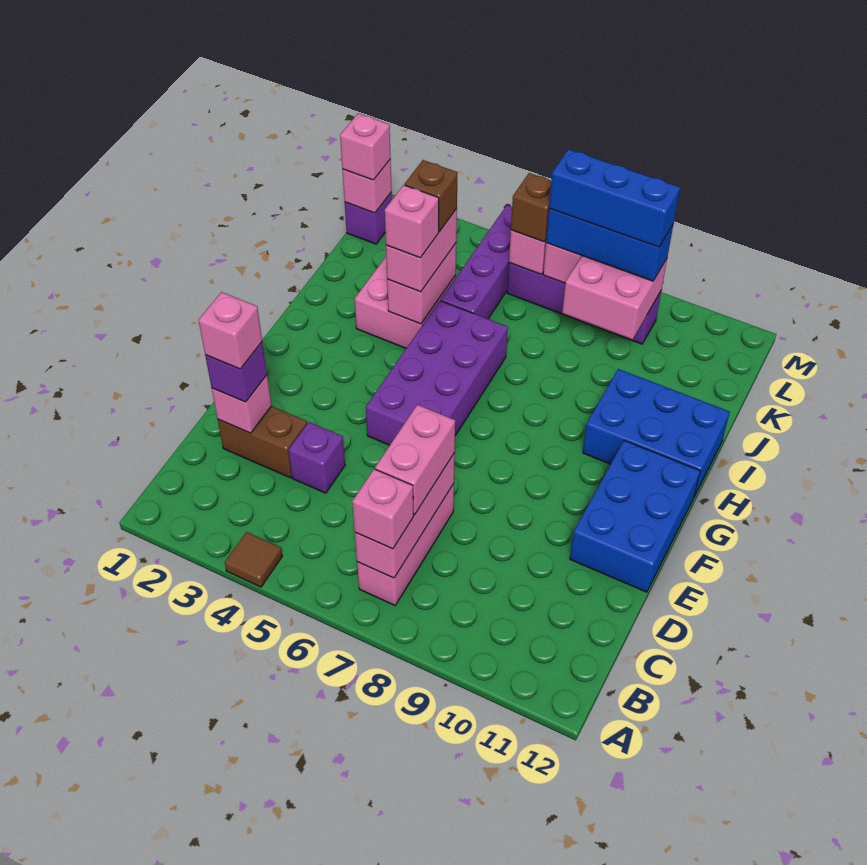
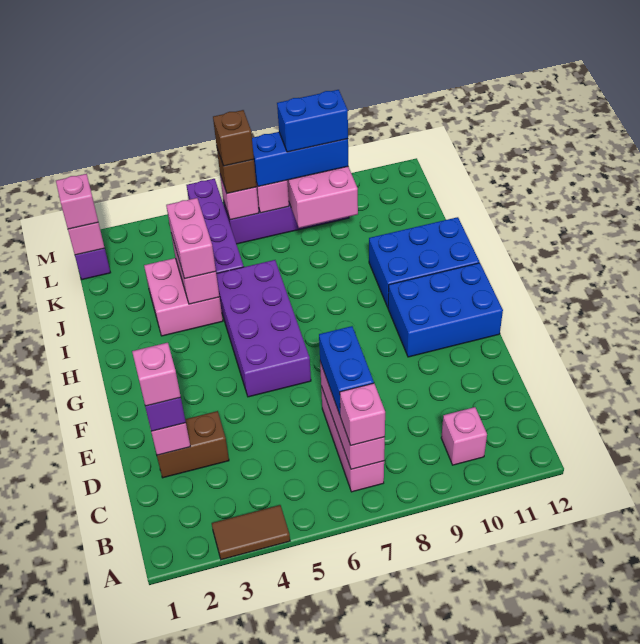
brown tile A4 level 1 -> brown tile A3:A4 level 1
pink brick C7:D7 level 3 -> blue brick C7:D7 level 3
purple brick D4 level 1 -> none
blue brick E11:G12 level 1 -> blue brick F10:G12 level 1
pink brick I4 level 4 -> pink brick B10 level 1
brown brick J4 level 4 -> brown brick L6 level 4
blue brick L7:L9 level 4 -> blue brick L8:L9 level 4

